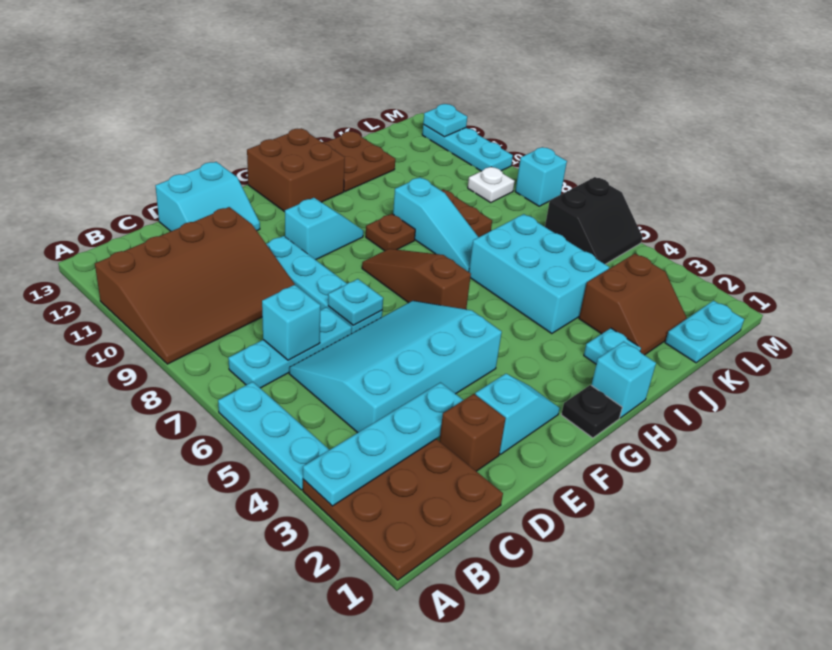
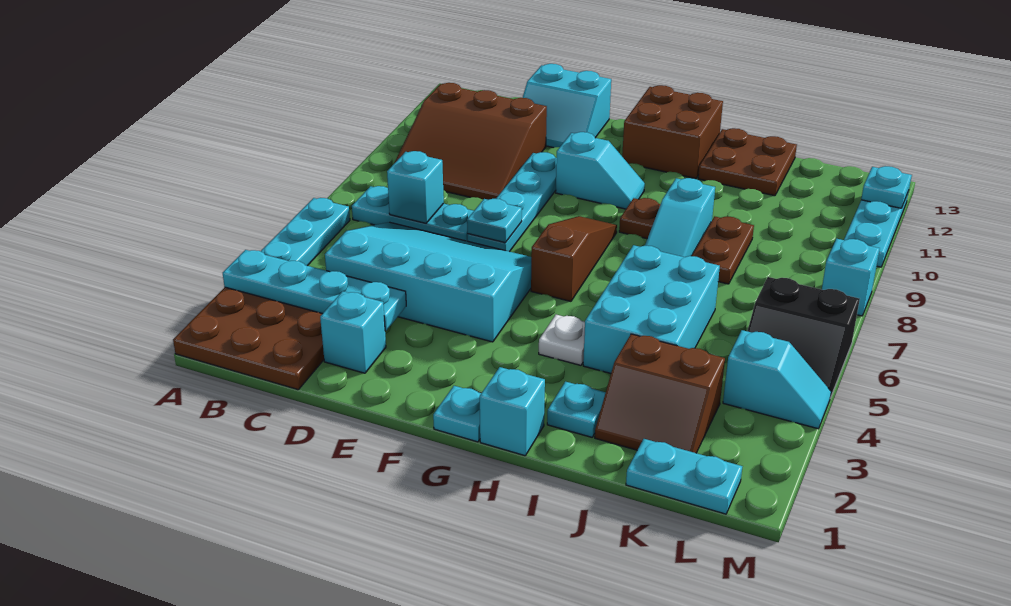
brown slope A9:D11 level 1 top 11 -> brown slope B9:D11 level 1 top 11
brown brick D2 level 1 -> cyan brick D2 level 1
cyan slope E2:F2 level 1 top E -> cyan slope L4:M4 level 1 top L
black plate G1 level 1 -> cyan plate G1 level 1
white plate L9 level 1 -> white plate H4 level 1

